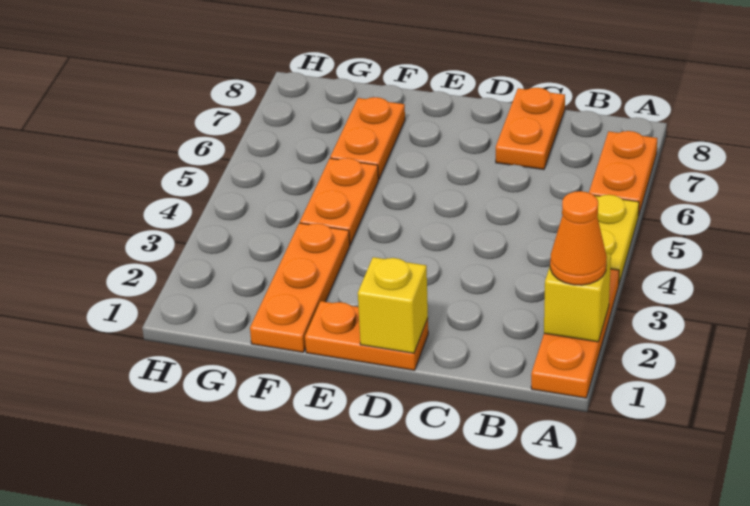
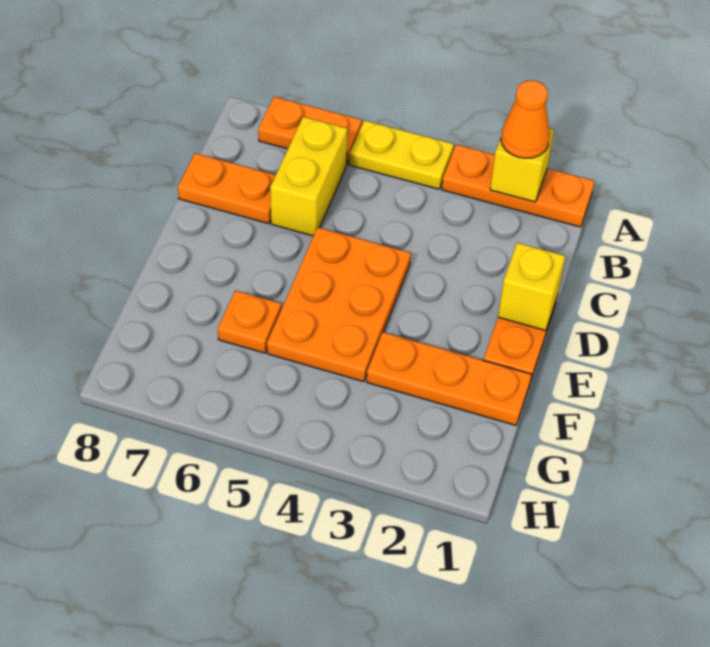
none -> yellow brick B6:C6 level 1
orange plate F4:F5 level 1 -> orange plate D4:F5 level 1
orange plate F6:F7 level 1 -> orange plate F6 level 1

